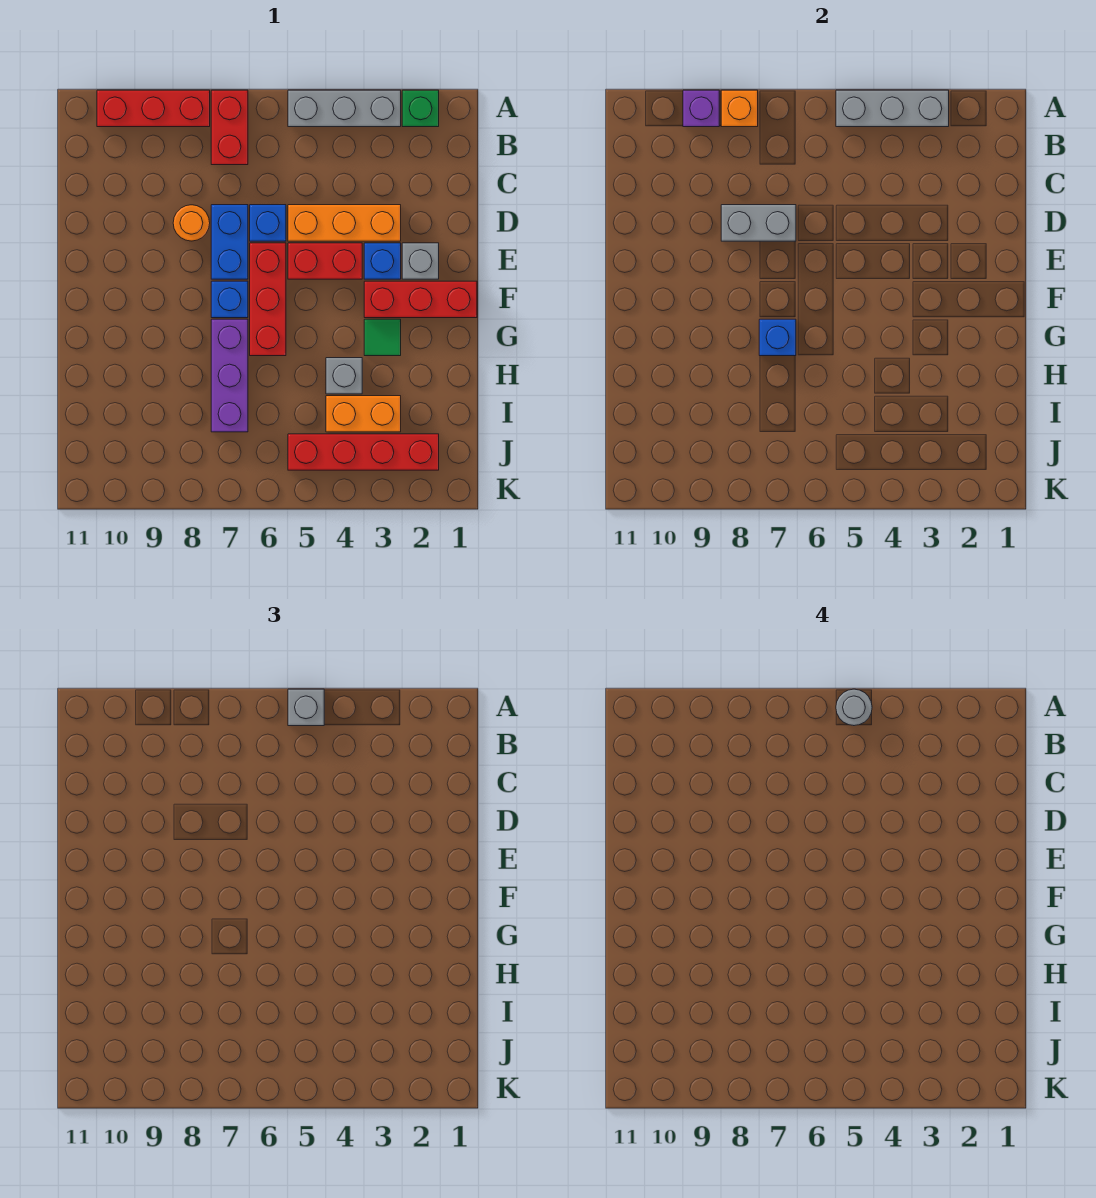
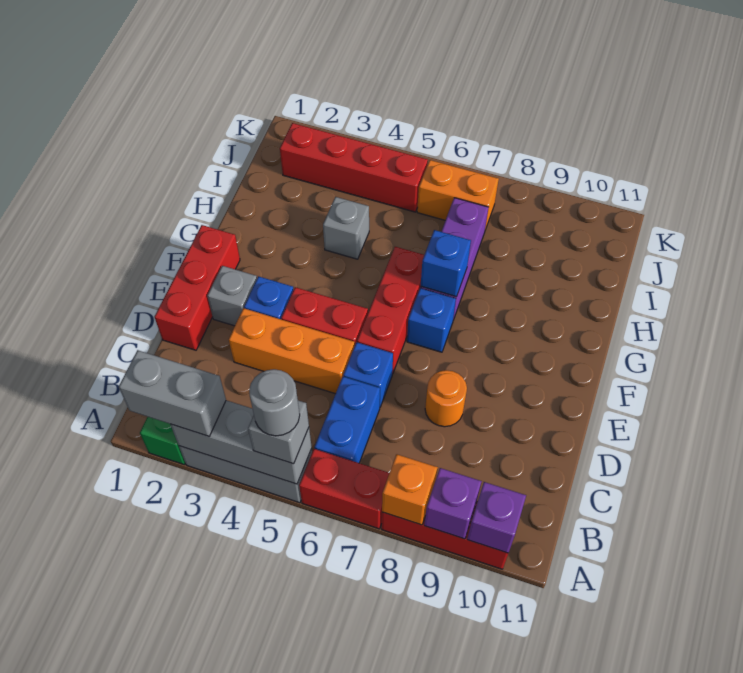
red brick A7:B7 level 1 -> red brick A6:A7 level 1
none -> purple brick A10 level 2
blue brick D7:E7 level 1 -> blue brick B6:C6 level 1
grey brick D7:D8 level 2 -> grey brick A2:A3 level 3
red brick F1:F3 level 1 -> red brick D1:F1 level 1
green tile G3 level 1 -> none
orange brick I3:I4 level 1 -> orange brick J6:J7 level 1

